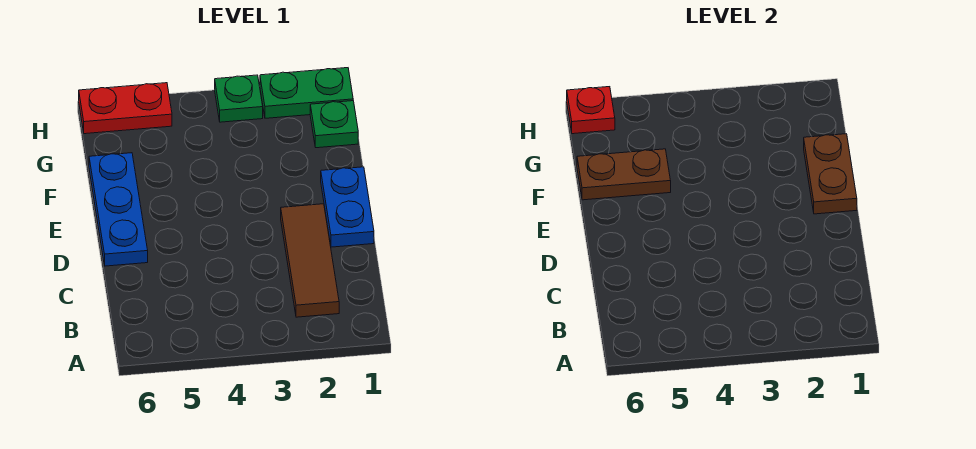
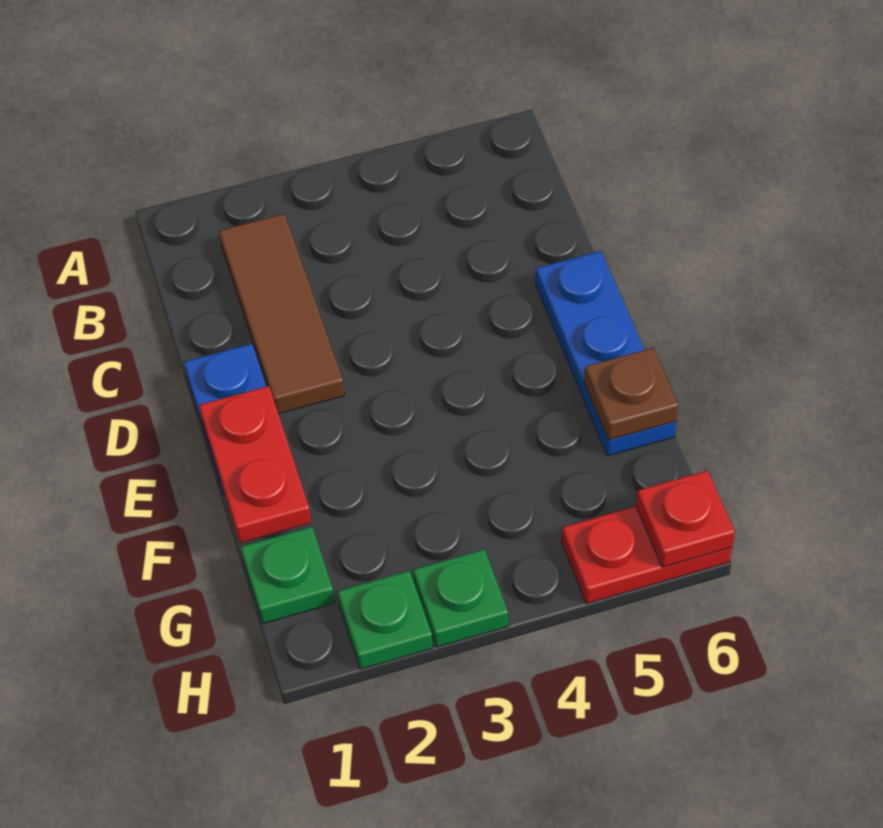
brown plate E1:F1 level 2 -> red plate E1:F1 level 2
brown plate F5:F6 level 2 -> brown plate F6 level 2
green plate H1:H2 level 1 -> green plate H2 level 1

